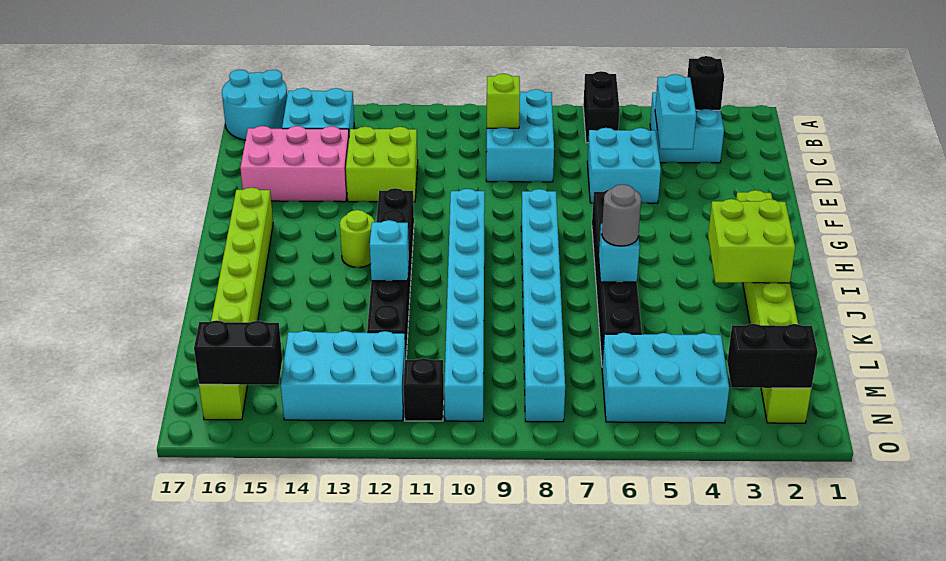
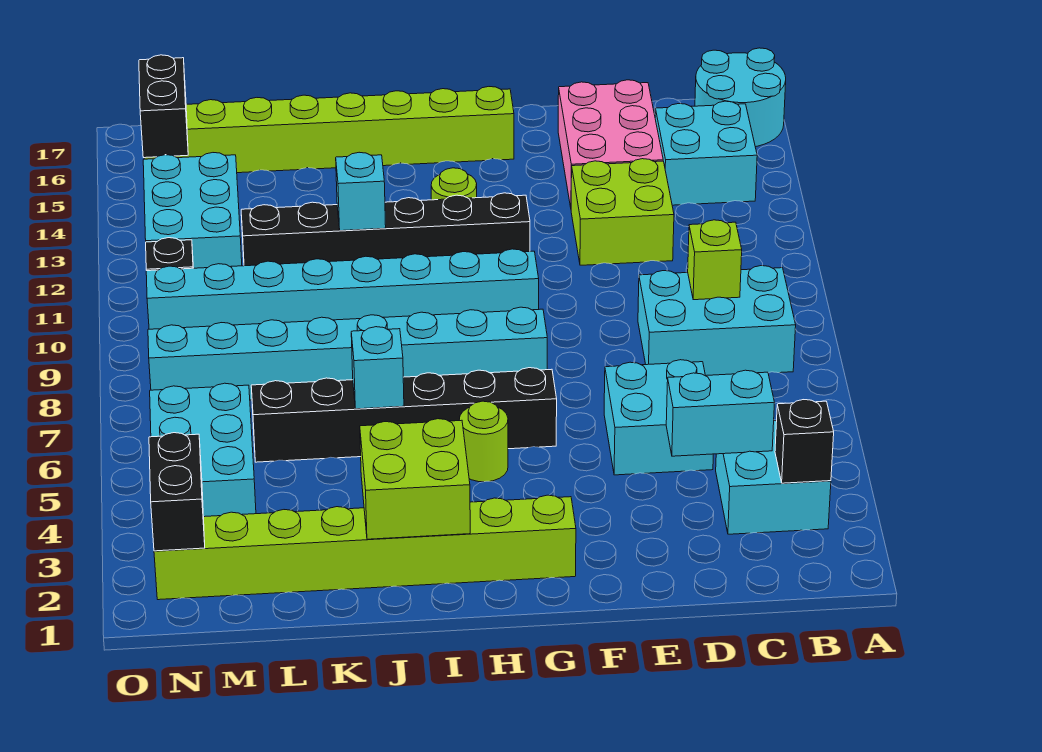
black brick A6:B6 level 1 -> none
none -> lime round brick H5 level 1
grey round brick J6 level 3 -> none

